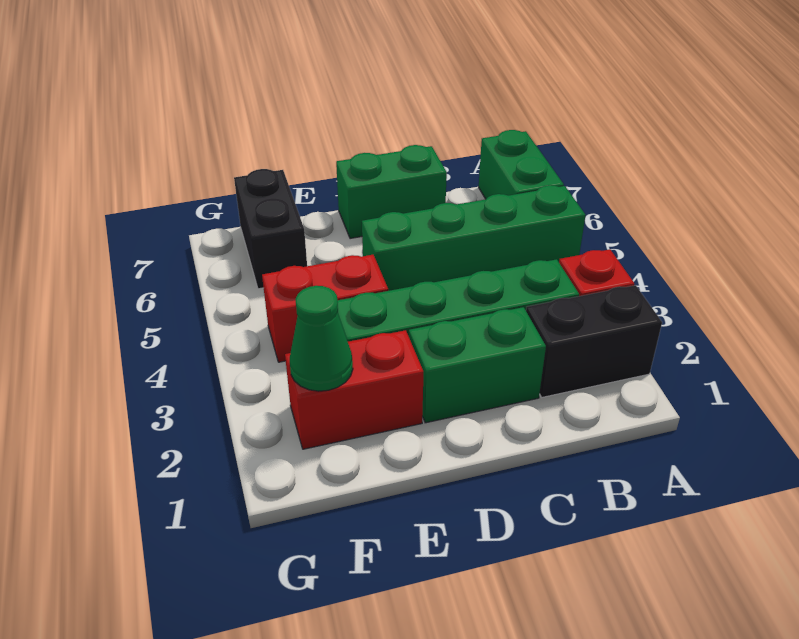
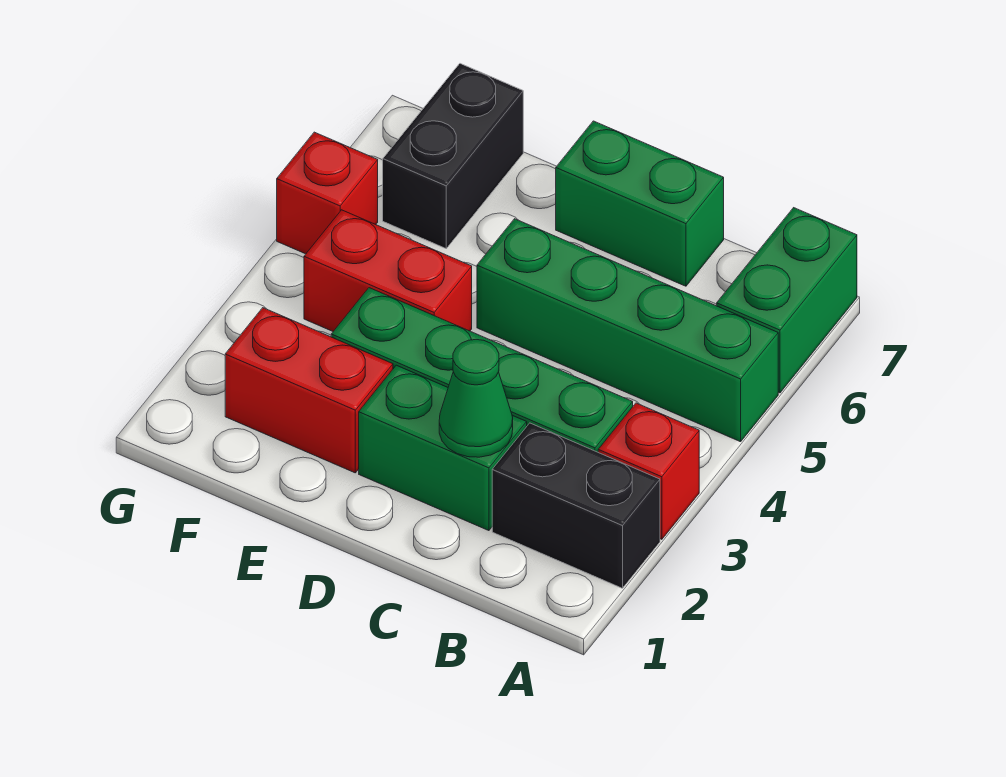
green cone F2 level 2 -> green cone C2 level 2
none -> red brick G5 level 1

